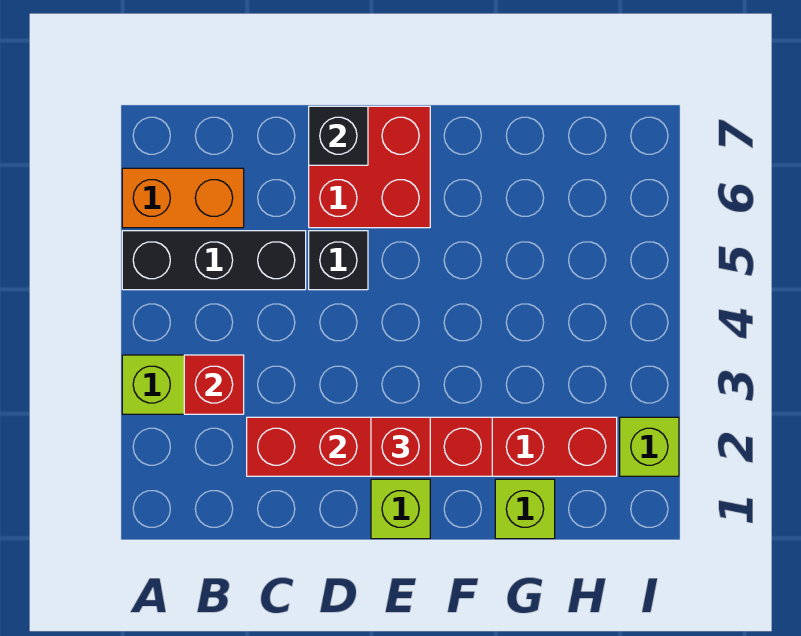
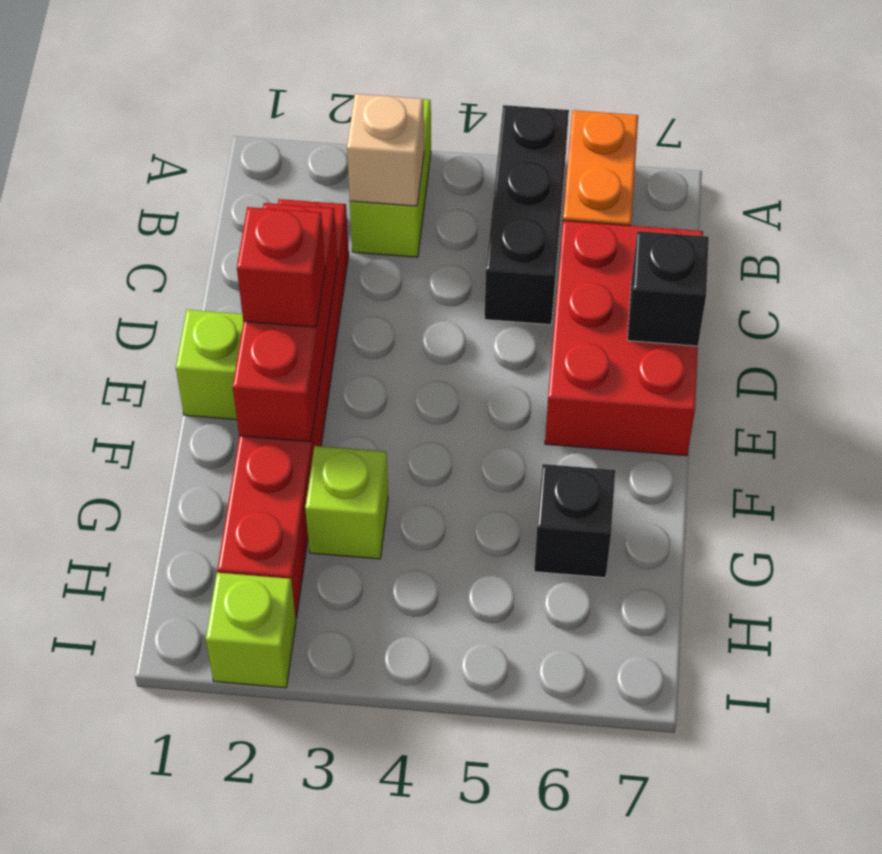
red brick B3 level 2 -> tan brick B3 level 2
red brick C2:F2 level 2 -> red brick D2:F2 level 2
black brick D5 level 1 -> black brick G6 level 1
red brick D6:E7 level 1 -> red brick C6:E7 level 1
lime brick G1 level 1 -> lime brick G3 level 1

